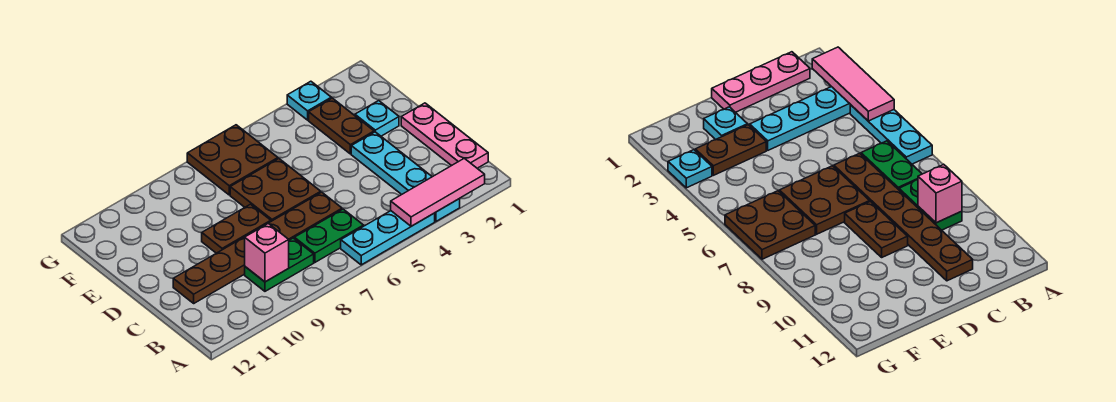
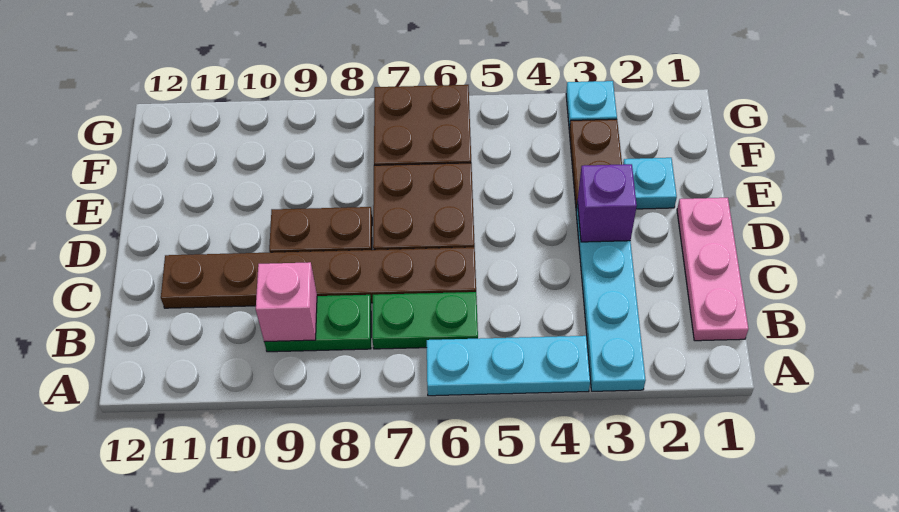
pink tile A2:A4 level 2 -> none
none -> purple brick D3 level 2

